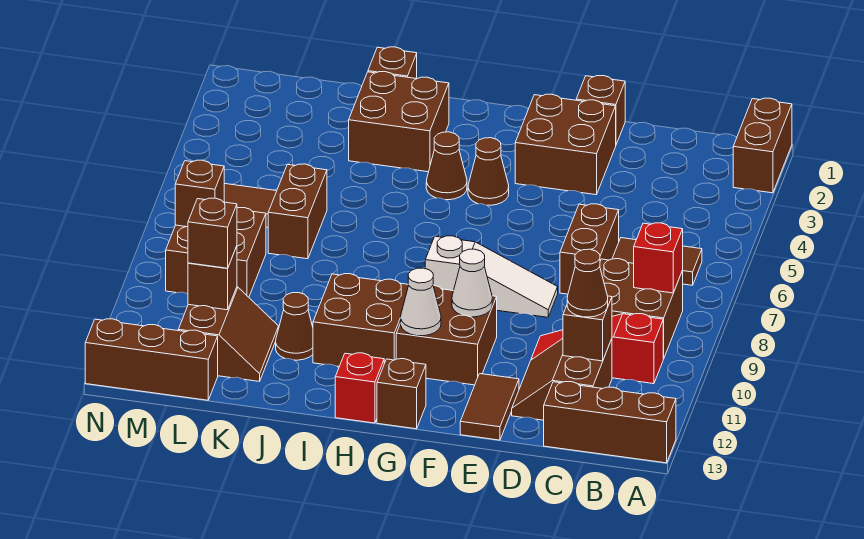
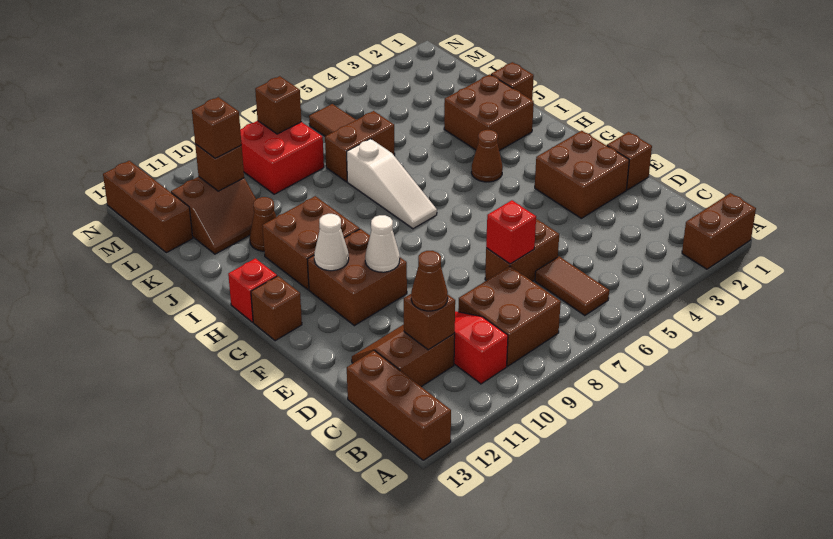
red brick B8 level 2 -> red brick D7 level 2
white slope E8:G8 level 1 top G -> white slope H7:J7 level 1 top J
brown tile E12:E13 level 1 -> none
brown cone G4 level 1 -> none
brown brick L8:M9 level 1 -> red brick L8:M9 level 1

